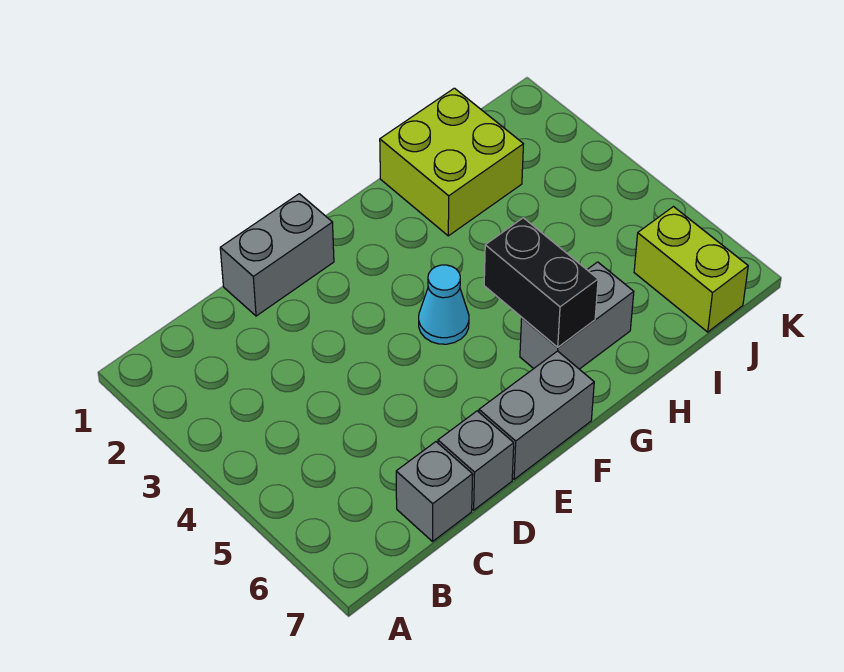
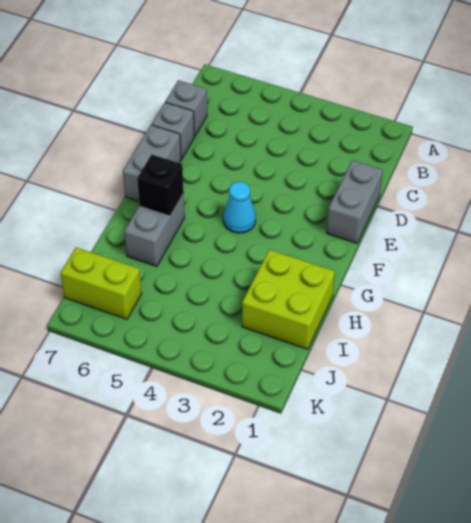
black brick G5:G6 level 2 -> black brick G6 level 2

